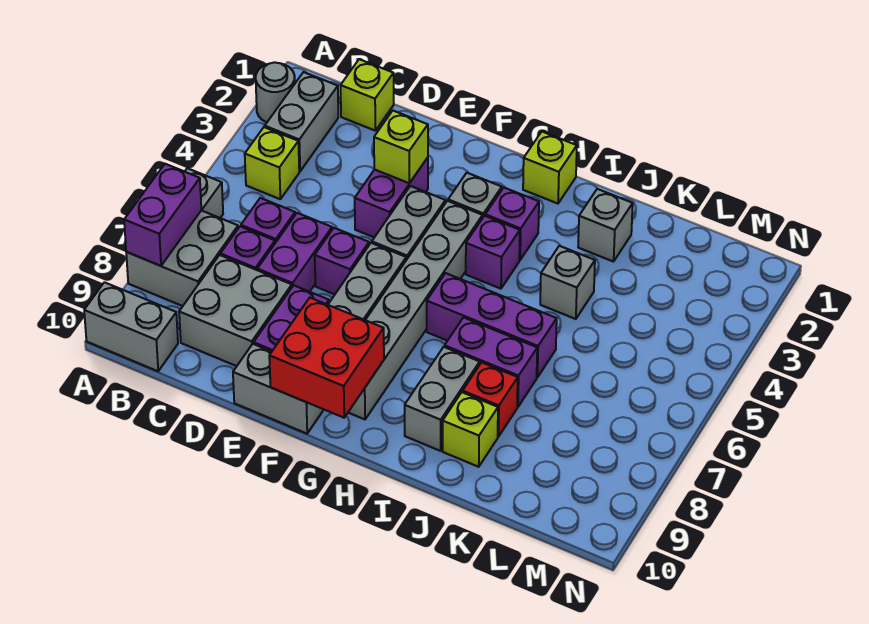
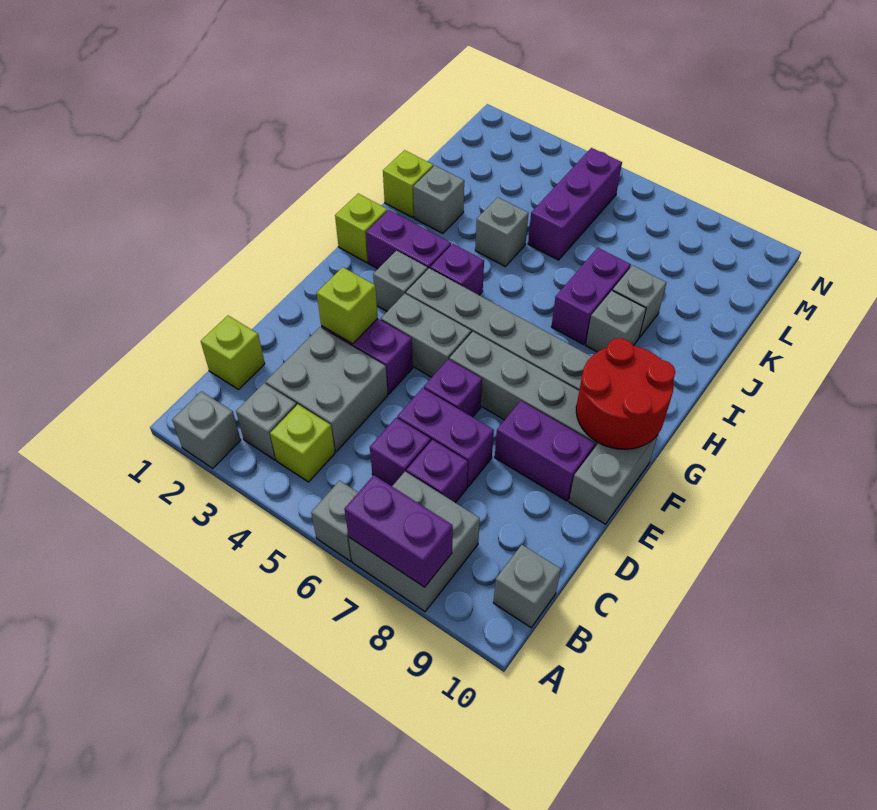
grey round brick A2 level 1 -> grey brick A2 level 1
grey brick A10:B10 level 1 -> grey brick B10 level 1
grey brick B2:B3 level 1 -> grey brick B3 level 1
grey brick C8:D9 level 1 -> grey brick C3:D4 level 1
red brick F9:G10 level 2 -> red round brick F9:G10 level 2
purple brick H3 level 1 -> purple brick H2:H3 level 1
purple brick H6:J6 level 1 -> purple brick K5:M5 level 1
grey brick I8:I9 level 1 -> grey brick I8 level 1
red brick J8 level 1 -> grey brick J8 level 1
lime brick J9 level 1 -> lime brick J1 level 1

